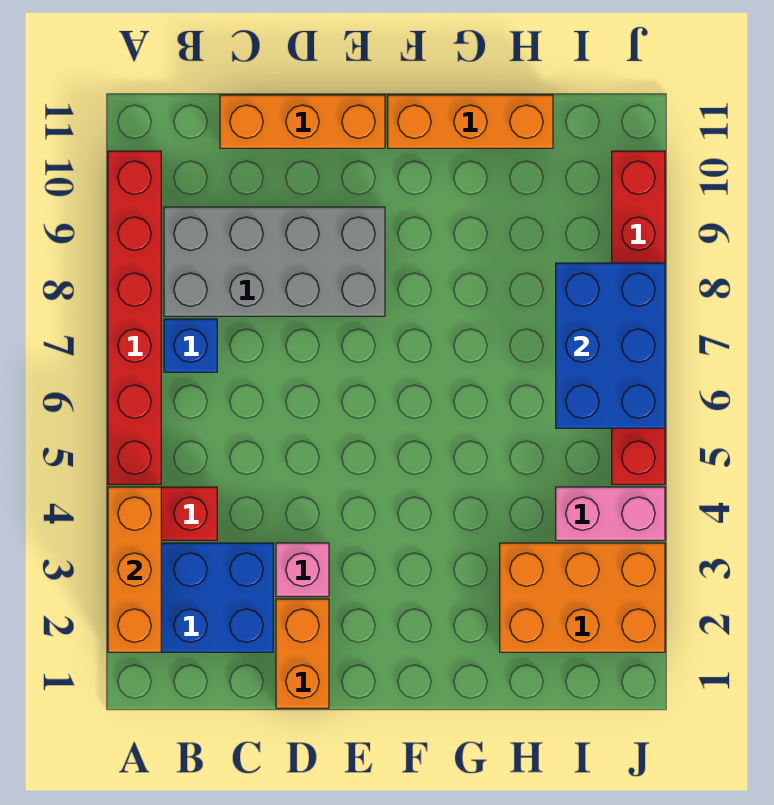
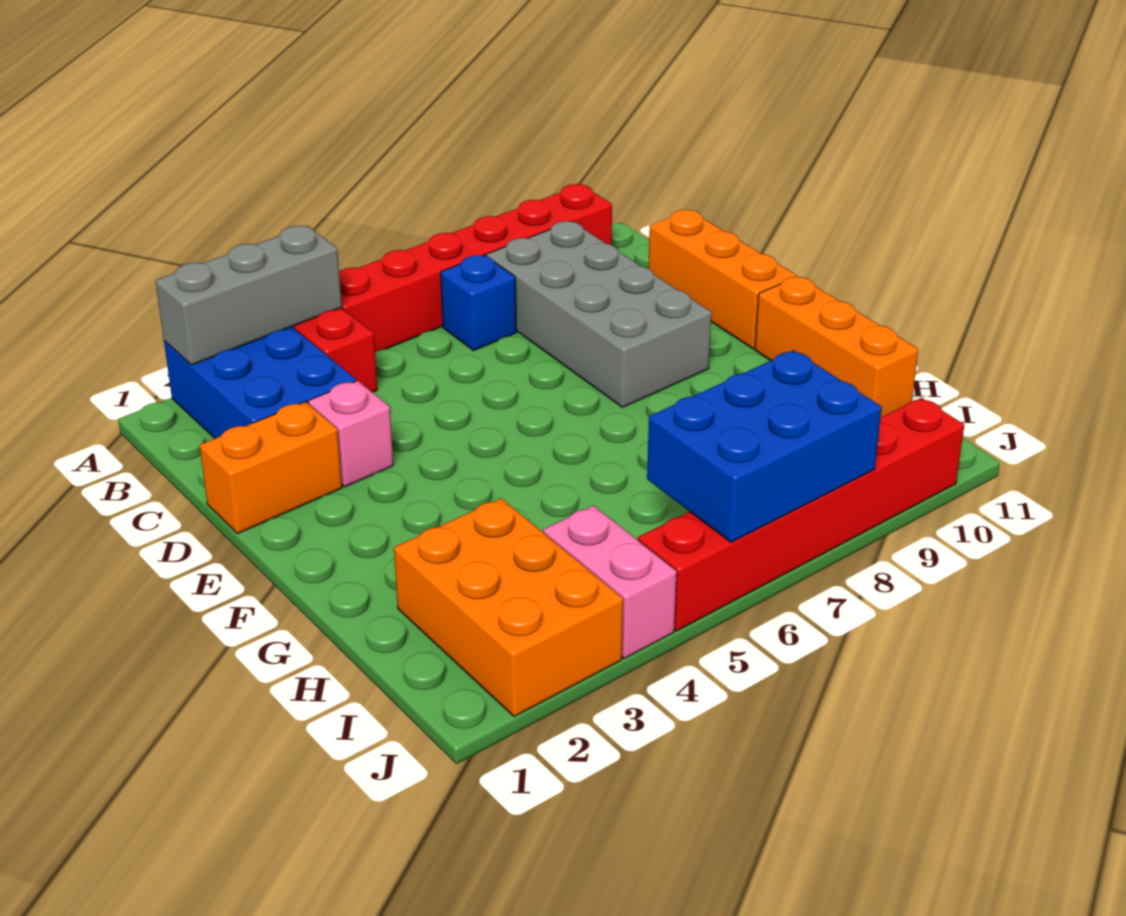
orange brick A2:A4 level 2 -> grey brick A2:A4 level 2

